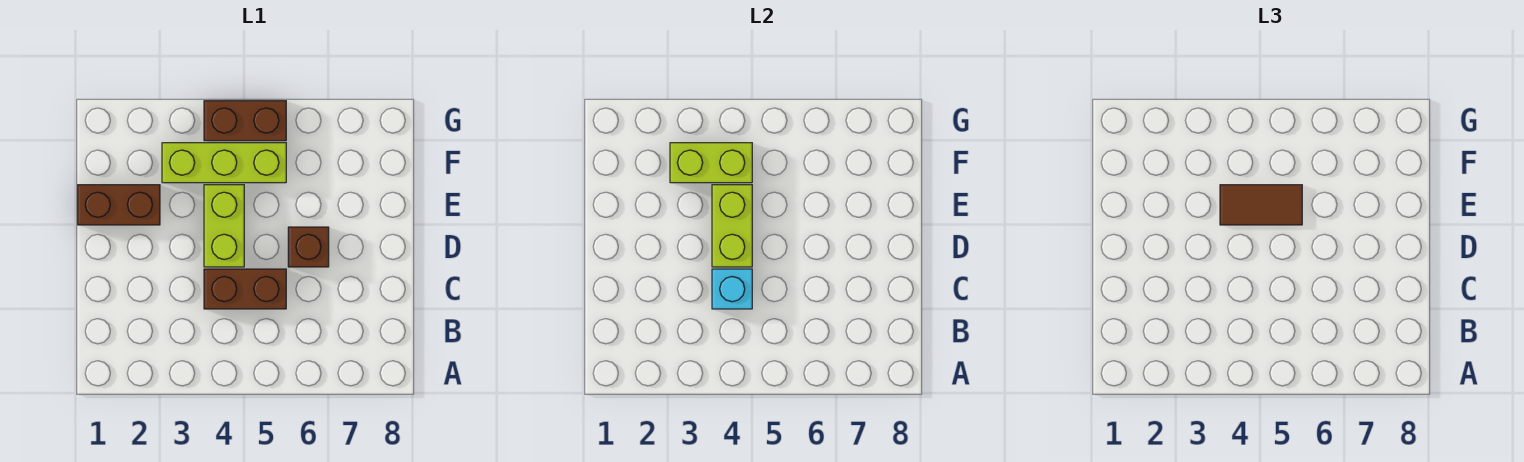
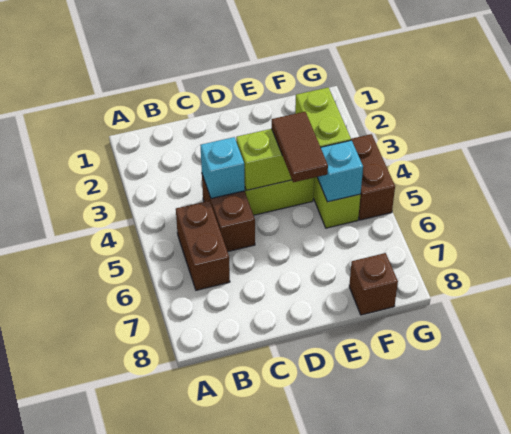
brown brick D6 level 1 -> brown brick F8 level 1
brown brick E1:E2 level 1 -> brown brick B5:B6 level 1
none -> cyan brick F5 level 2

